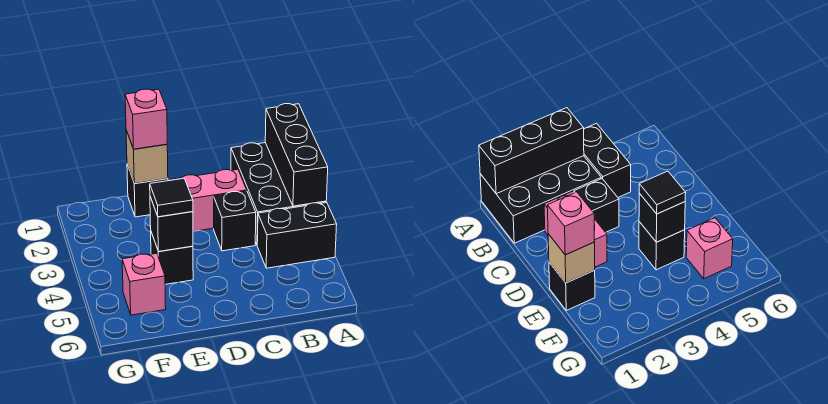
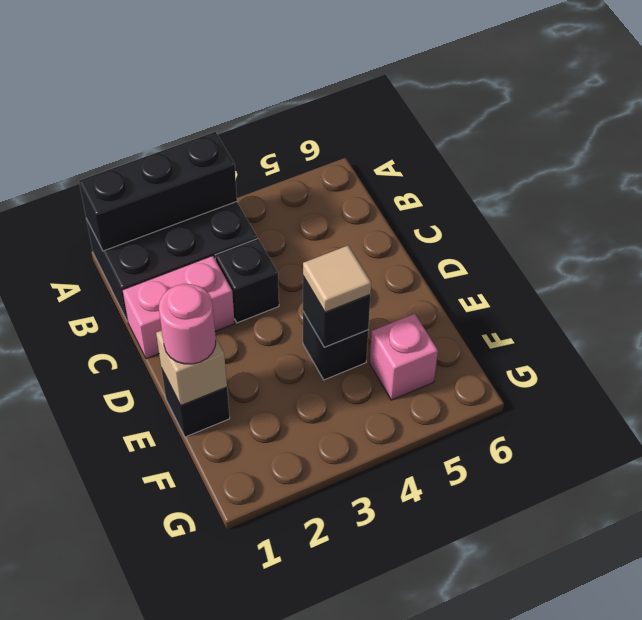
black brick A4:B4 level 1 -> none
pink brick C2:D2 level 1 -> pink brick C1:C2 level 1
pink brick E1 level 3 -> pink round brick E1 level 3
black tile E4 level 3 -> tan tile E4 level 3

